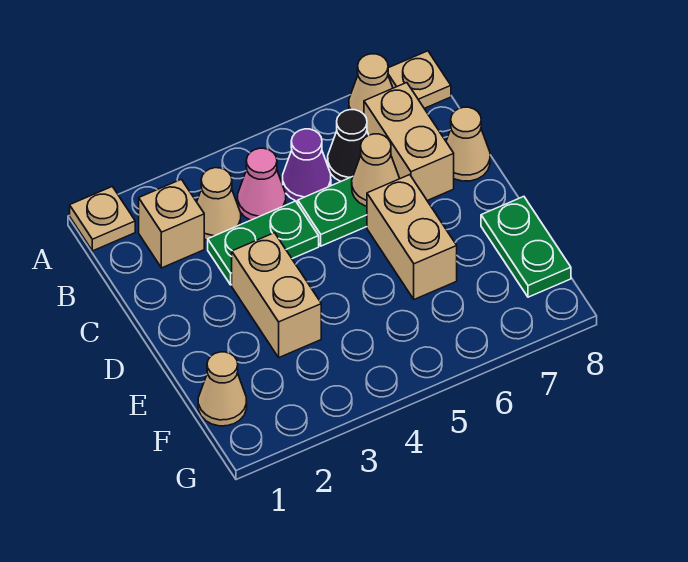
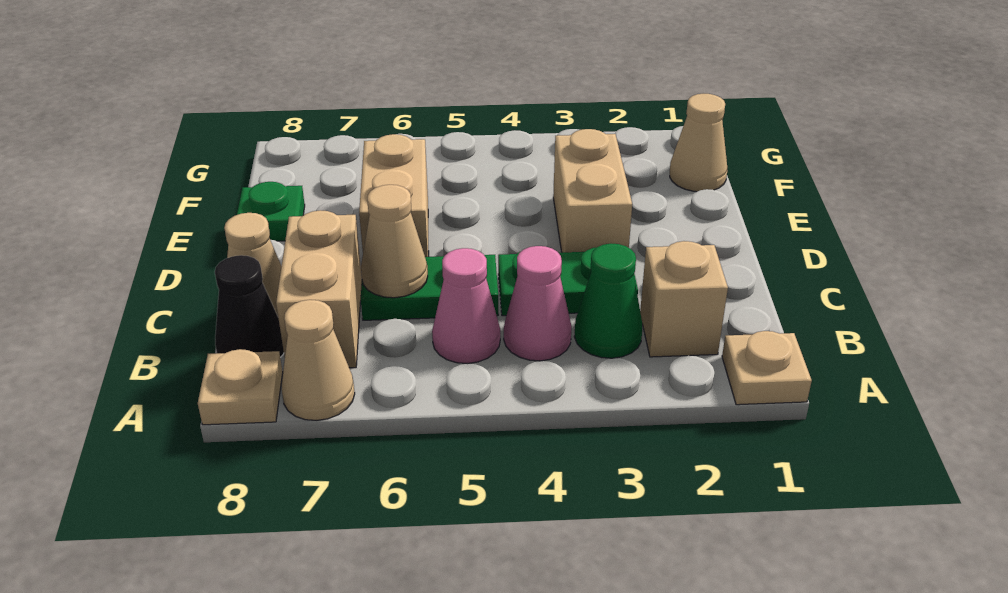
tan cone B3 level 1 -> green cone B3 level 1
purple cone B5 level 1 -> pink cone B5 level 1
black cone B6 level 1 -> black cone B8 level 1
green plate E8:F8 level 1 -> green plate E8 level 1

